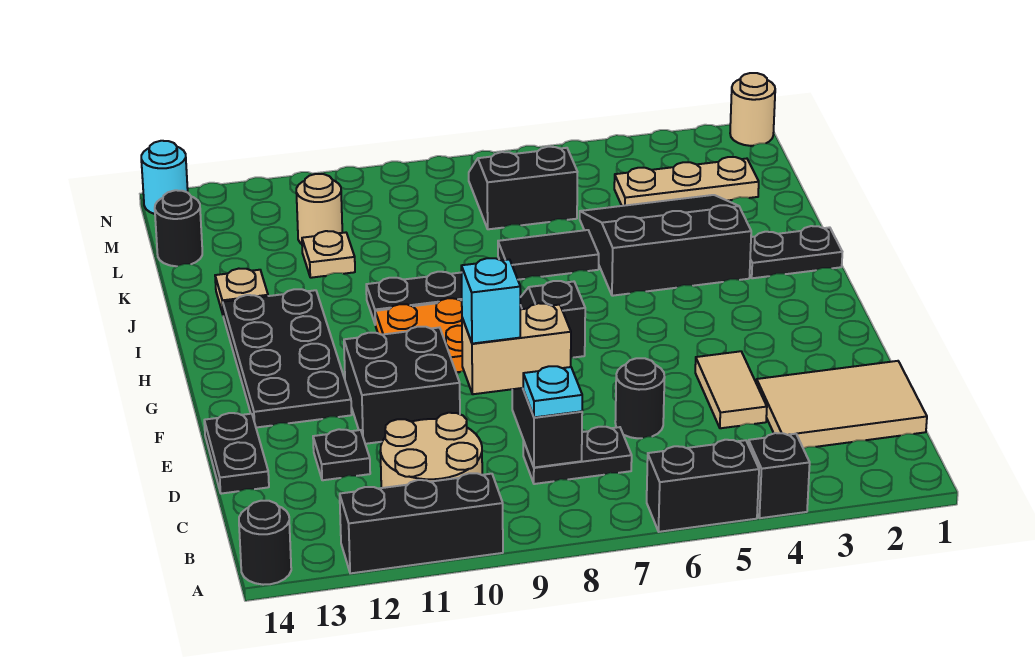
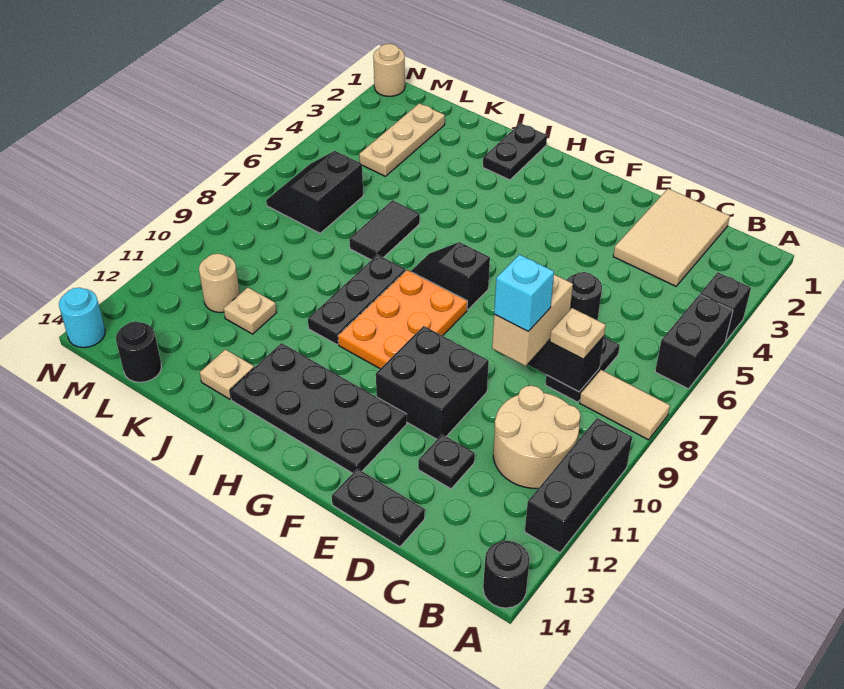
cyan plate C8 level 3 -> tan plate C8 level 3
tan tile D4:E4 level 1 -> tan tile A8:B8 level 1
black slope I3:K5 level 1 top I -> none

